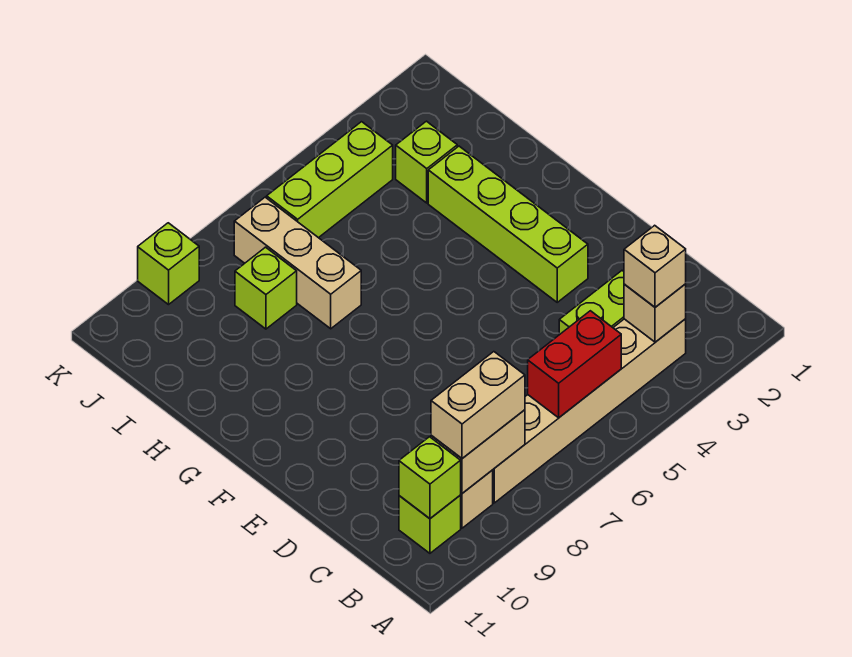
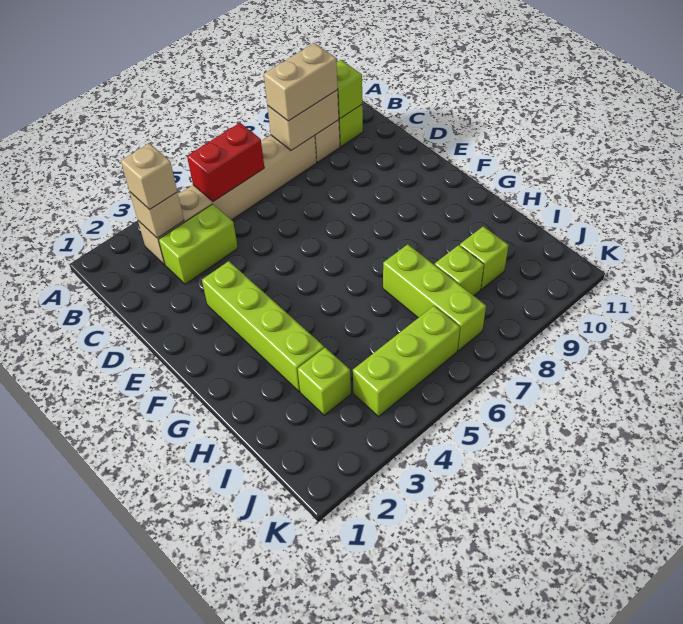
tan brick H7:J7 level 1 -> lime brick H7:J7 level 1
lime brick K9 level 1 -> lime brick I9 level 1

